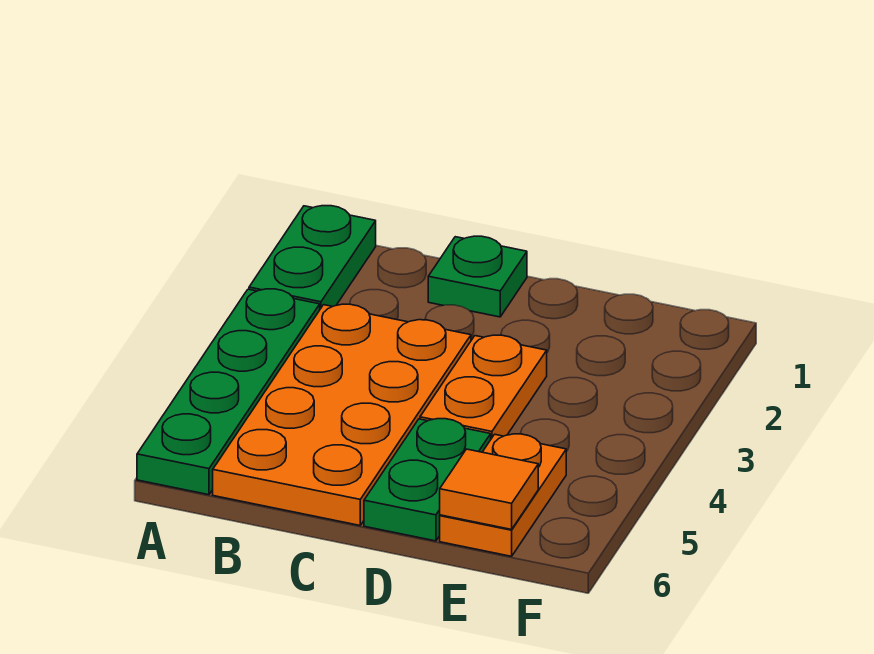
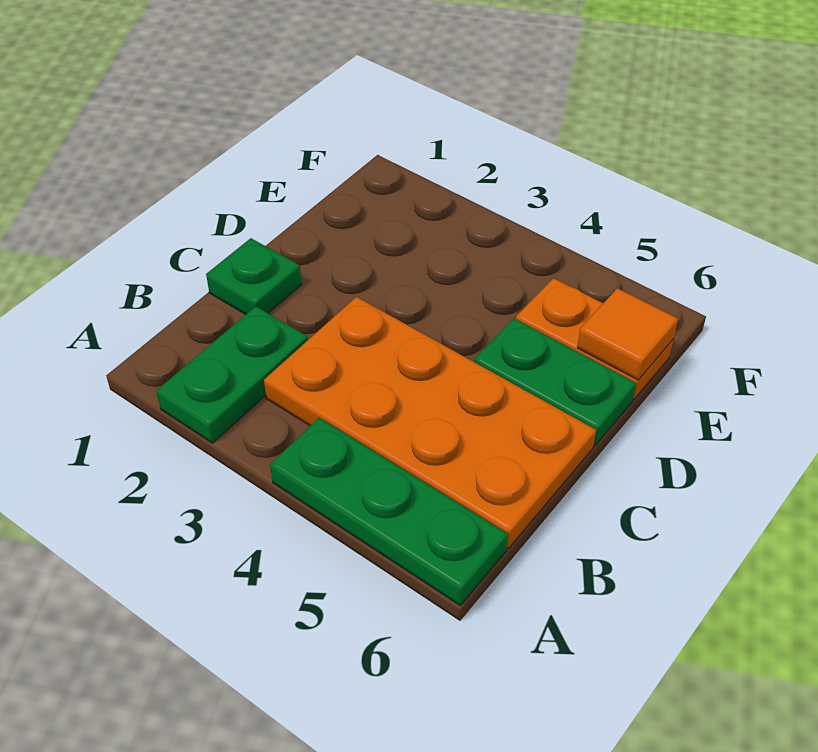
green plate A1:A2 level 1 -> green plate A2:B2 level 1
green plate A3:A6 level 1 -> green plate A4:A6 level 1
orange plate D3:D4 level 1 -> none

